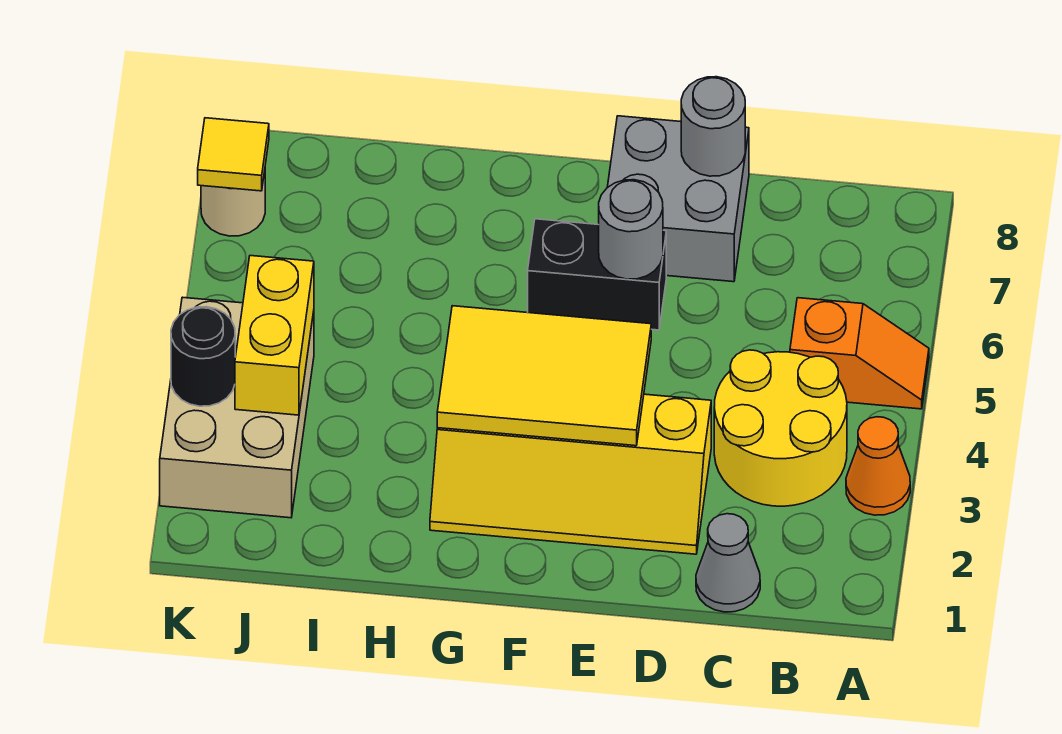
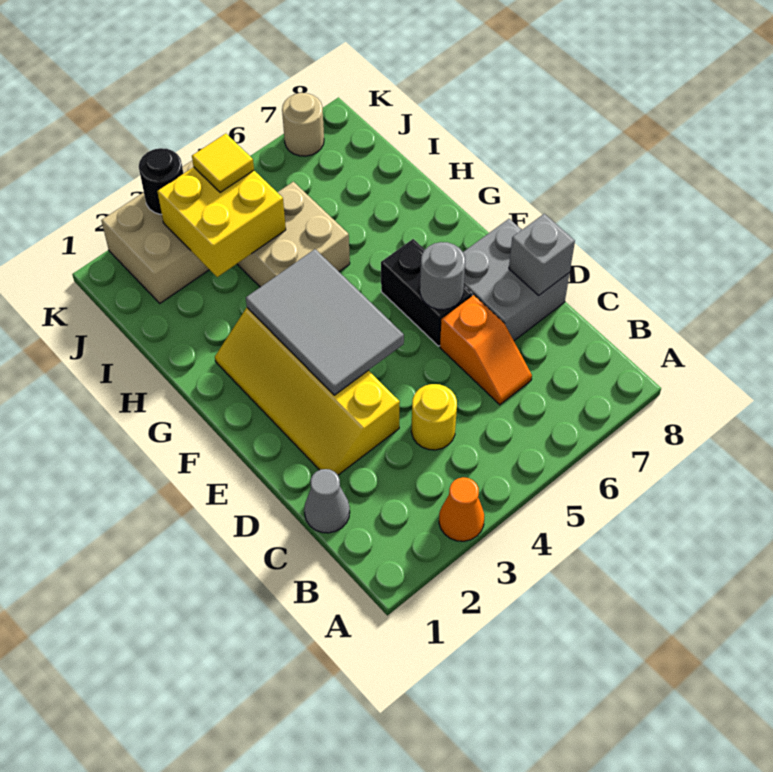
orange slope A5:B5 level 1 top B -> orange slope C6:D6 level 1 top D
yellow round brick B3:C4 level 1 -> yellow round brick C4 level 1
grey round brick D8 level 2 -> grey brick D8 level 2
yellow tile E3:G4 level 2 -> grey tile E3:G4 level 2
none -> tan brick H4:I5 level 1
yellow brick J3:J4 level 2 -> yellow brick I3:J4 level 2
yellow tile K7 level 2 -> yellow tile J4 level 3

